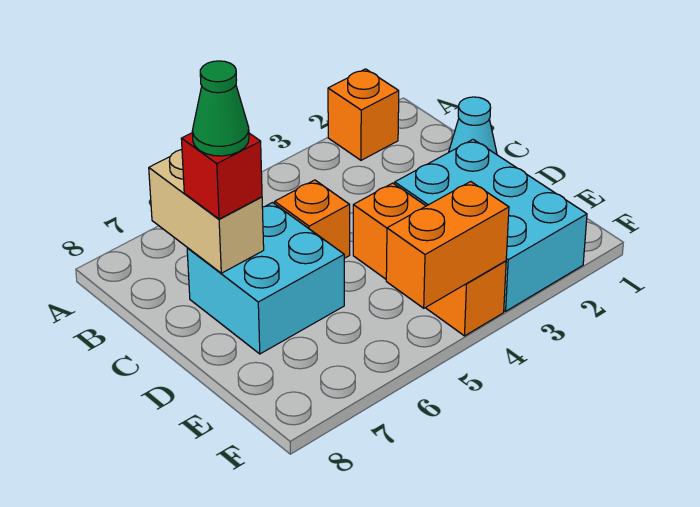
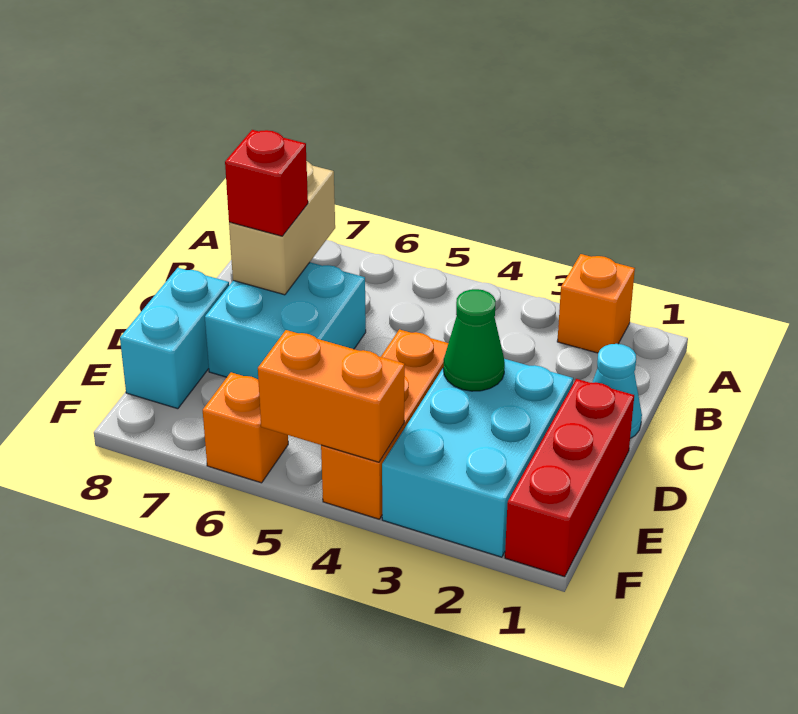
orange brick C5 level 1 -> orange brick F6 level 1
green cone C7 level 4 -> green cone D3 level 2
none -> red brick D1:F1 level 1
none -> cyan brick D8:E8 level 1

